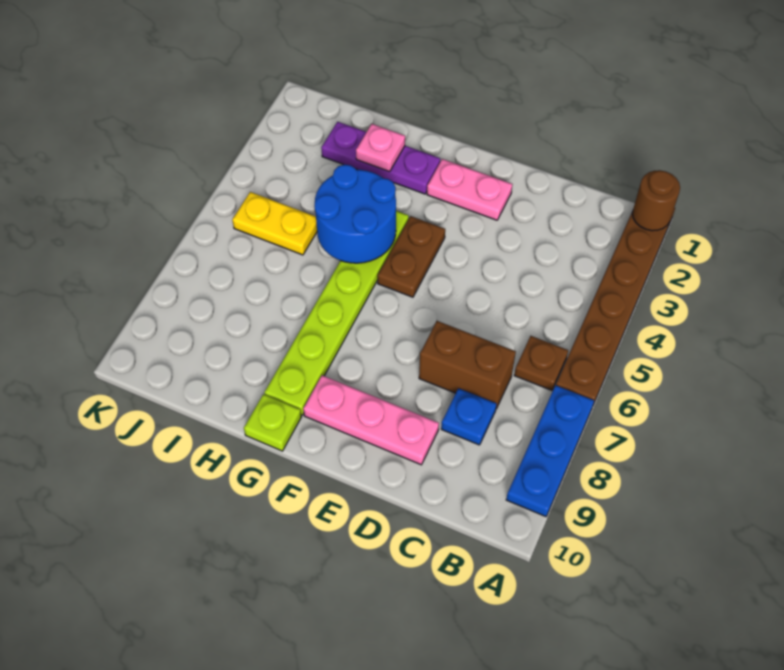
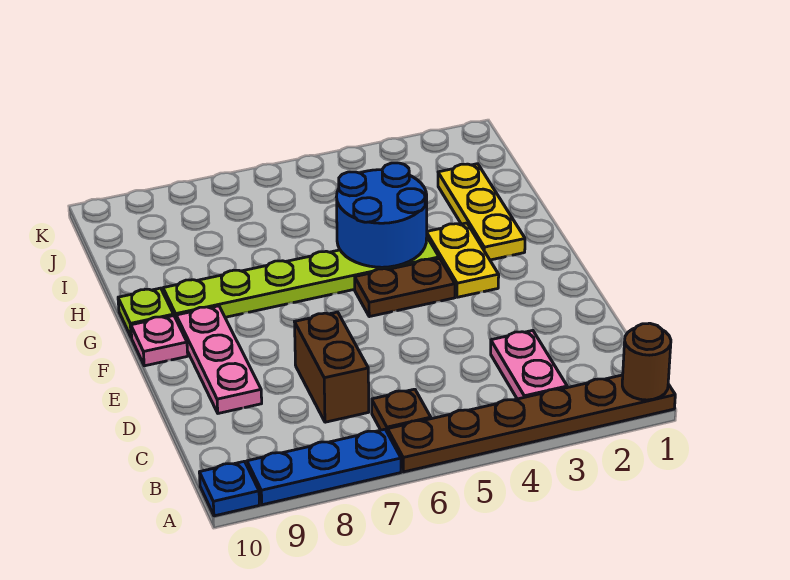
blue plate C8 level 1 -> blue plate A10 level 1
pink plate E2:F2 level 1 -> pink plate B3:C3 level 1
purple plate G2:I2 level 1 -> yellow plate G2:I2 level 1
pink plate H2 level 2 -> pink plate F10 level 1
yellow plate I5:J5 level 1 -> yellow plate F3:G3 level 1

